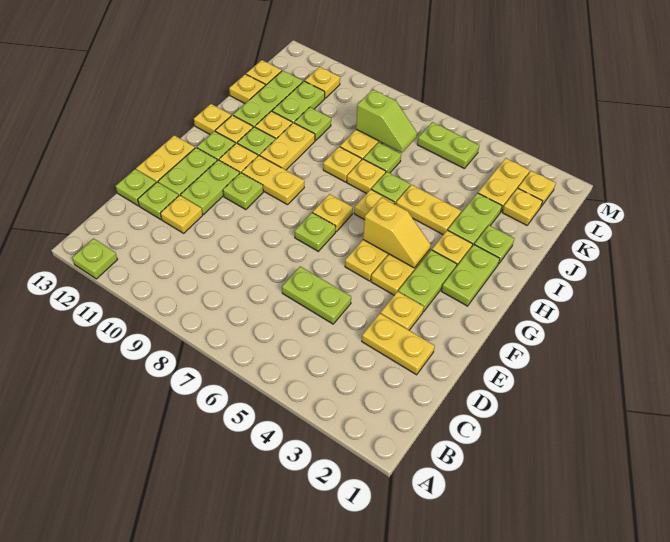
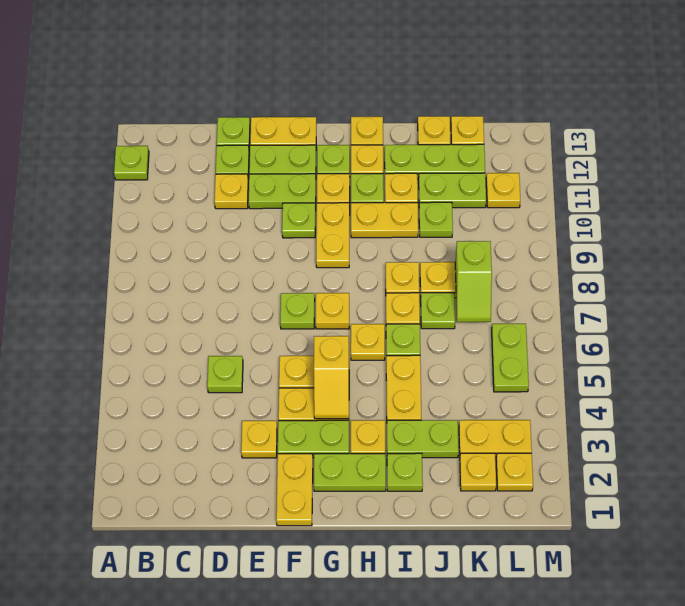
yellow plate D2:D3 level 1 -> yellow plate F1:F2 level 1
lime plate D5:D6 level 1 -> lime plate D5 level 1

